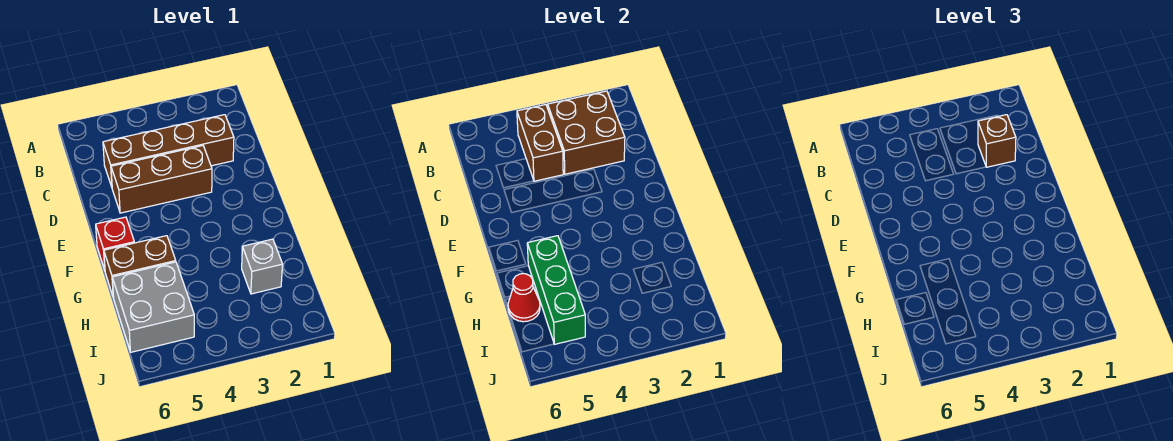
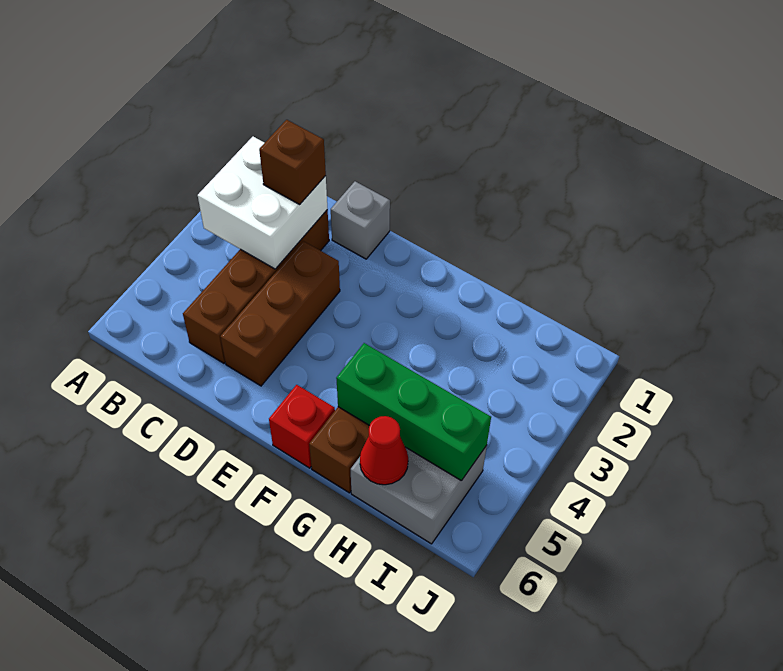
brown brick B2:C3 level 2 -> white brick B2:C3 level 2
brown brick B4:C4 level 2 -> none
grey brick H2 level 1 -> grey brick D1 level 1

